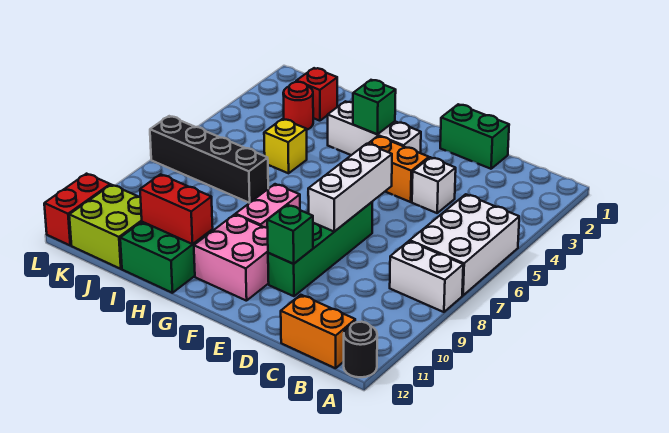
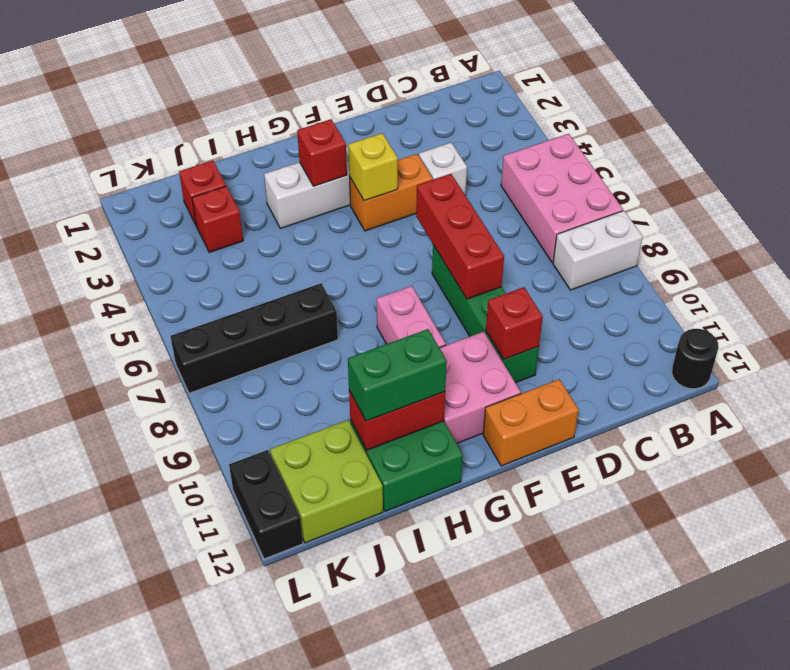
white brick A5:B7 level 1 -> pink brick A5:B7 level 1
orange brick B12:C12 level 1 -> orange brick E12:F12 level 1
green brick D1:E1 level 1 -> green brick H11:I11 level 3
white brick E6:E8 level 2 -> red brick E6:E8 level 2
green brick E10 level 2 -> red brick E10 level 2
green brick G3 level 2 -> red brick G3 level 2
yellow brick I5 level 1 -> yellow brick F4 level 2
red round brick J3 level 1 -> red brick J3 level 1
red brick L11:L12 level 1 -> black brick L11:L12 level 1

